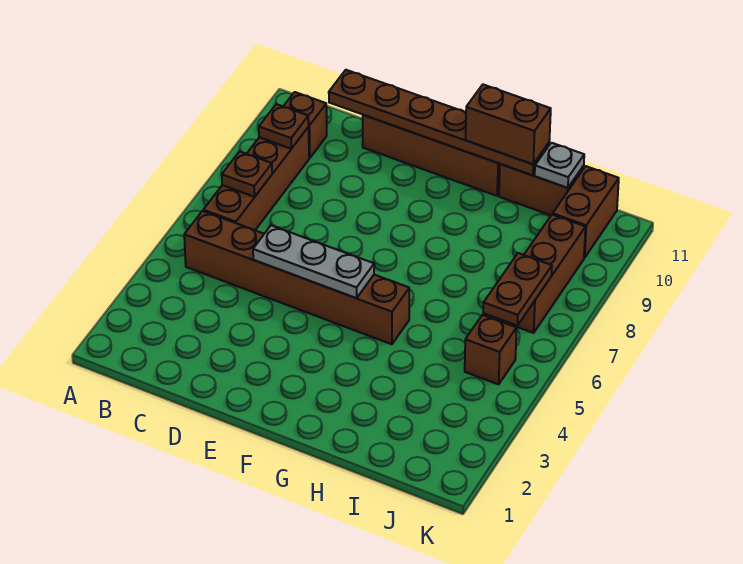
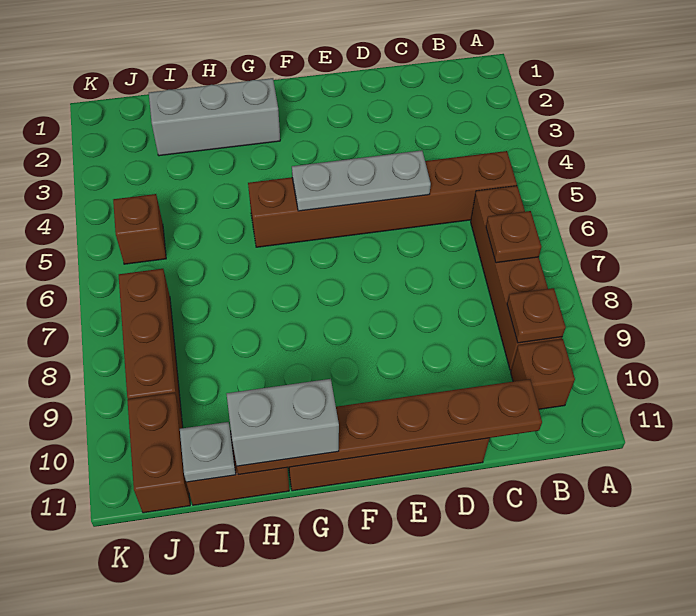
none -> grey brick G2:I2 level 1
brown brick G11:H11 level 3 -> grey brick G11:H11 level 3
brown plate J6:J7 level 2 -> none

